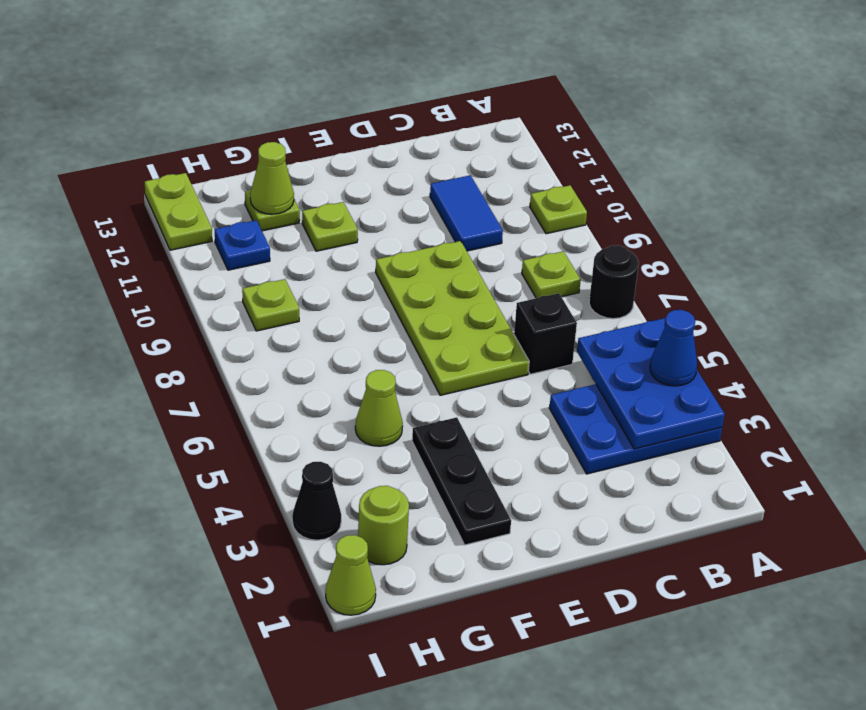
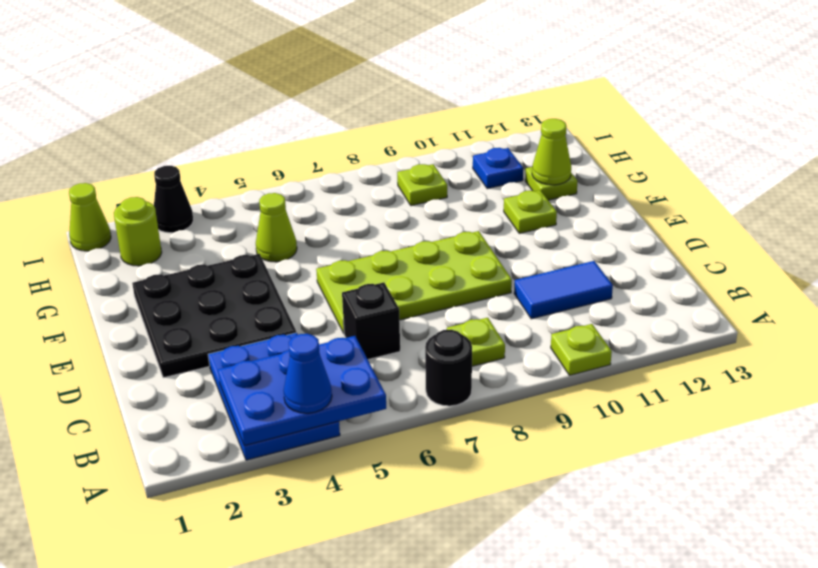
black plate F2:F4 level 1 -> black plate D2:F4 level 1
lime plate I12:I13 level 1 -> none

